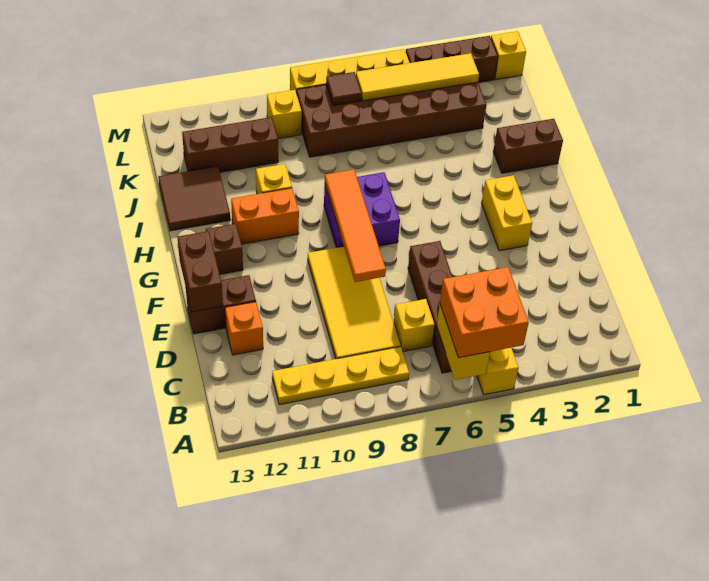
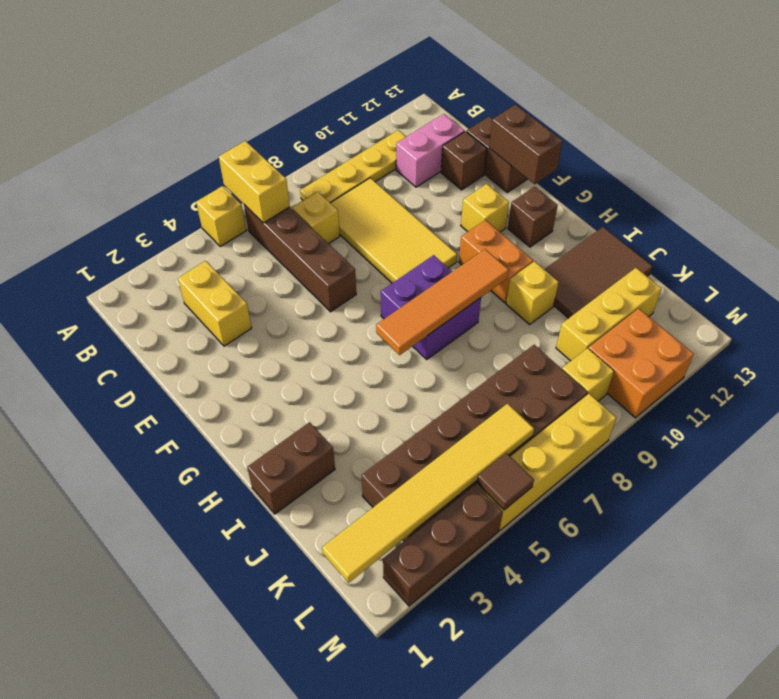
orange brick A5:B6 level 3 -> orange brick L10:M11 level 1
none -> pink brick C11:C12 level 1
orange brick D12 level 1 -> brown brick D12 level 1
orange tile E8:H8 level 2 -> orange tile H6:H9 level 2
brown brick E12:E13 level 1 -> brown brick D13:E13 level 1
yellow brick F3:G3 level 1 -> yellow brick C3:D3 level 1
orange brick H10:H11 level 1 -> orange brick G10:H10 level 1
brown tile I12:J13 level 1 -> brown tile I11:J13 level 1
brown brick K10:K12 level 1 -> yellow brick K10:K12 level 1
yellow tile L3:L6 level 2 -> yellow tile L1:L6 level 2
brown tile L7 level 2 -> brown tile M5 level 2
yellow brick M1 level 1 -> yellow brick F11 level 1

